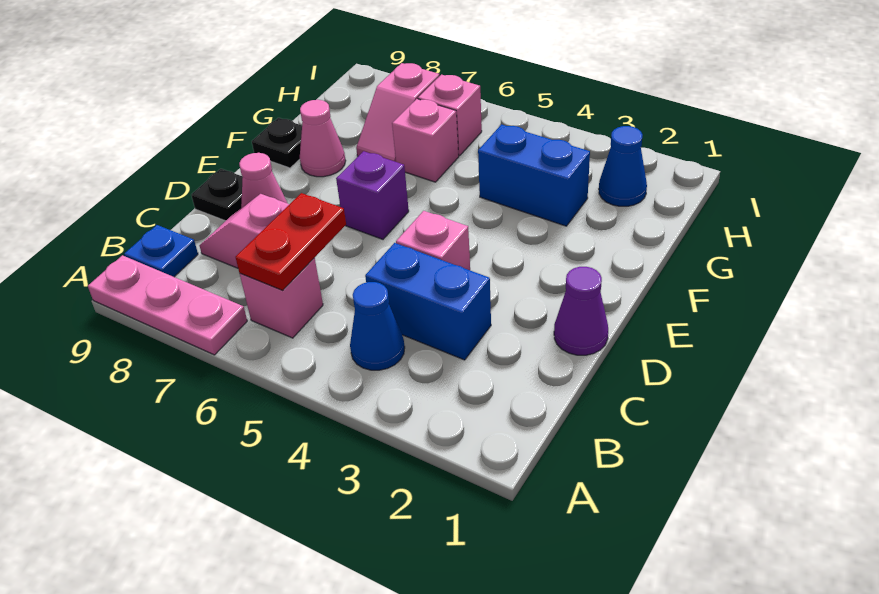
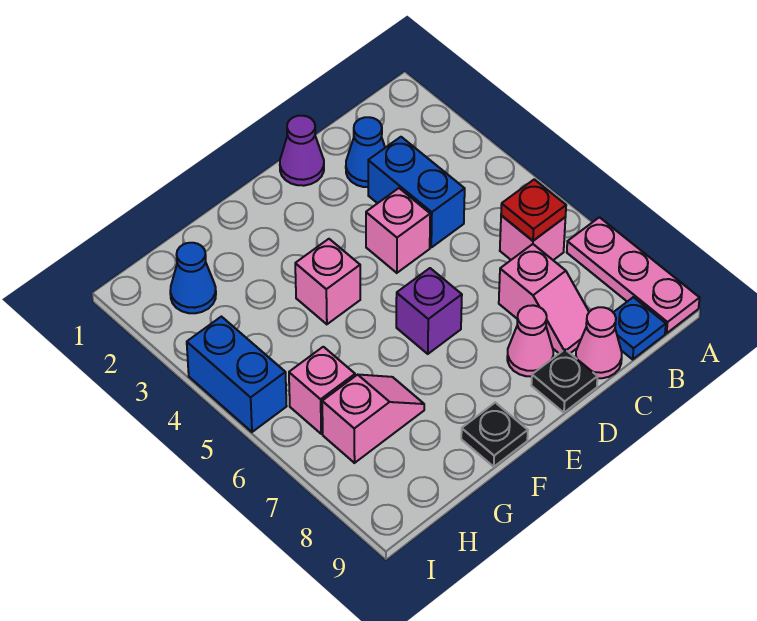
blue cone B4 level 1 -> blue cone C2 level 1
red plate B6:C6 level 2 -> red plate B6 level 2
pink cone F8 level 1 -> pink cone C9 level 1
blue brick G3:G4 level 1 -> blue brick I4:I5 level 1
pink brick G6 level 1 -> pink brick F4 level 1

